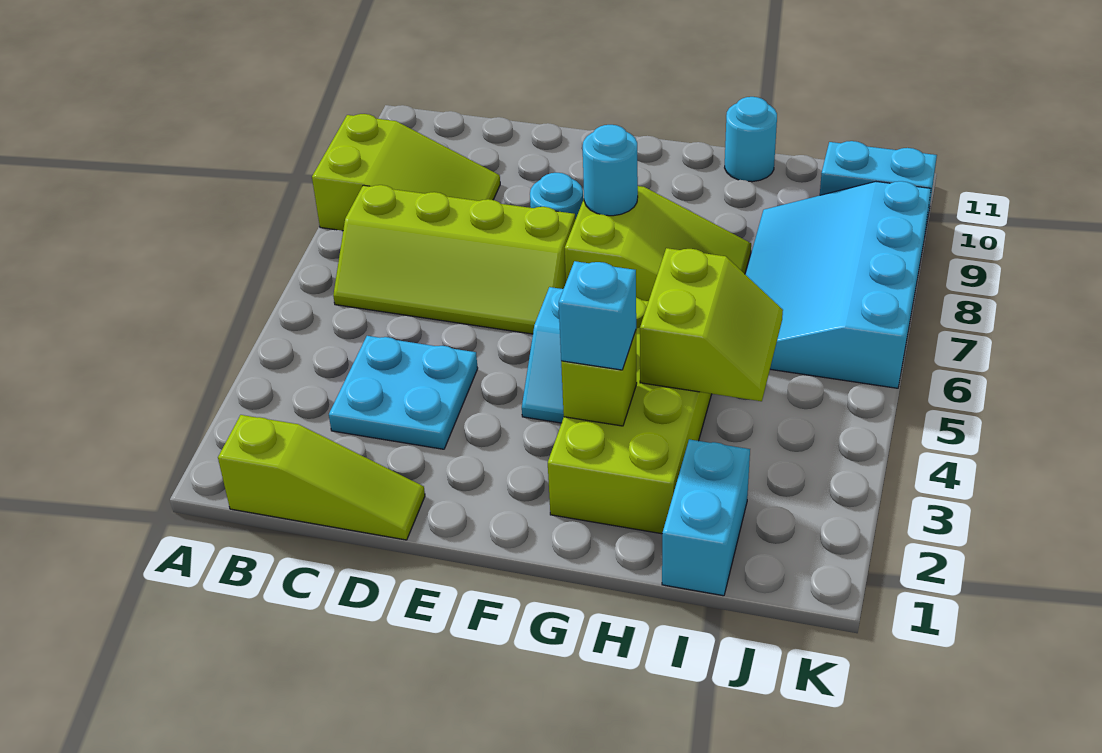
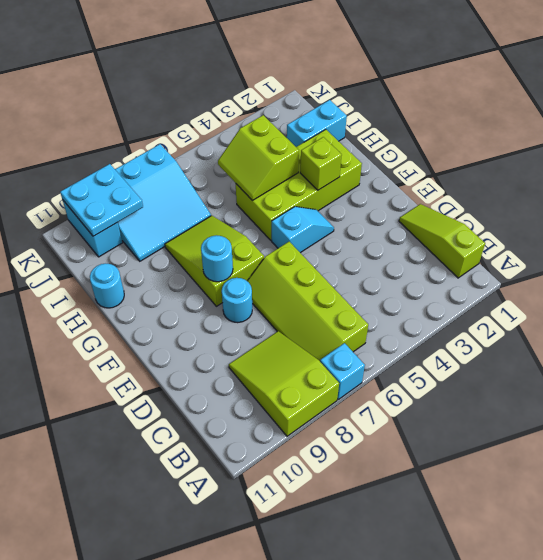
lime slope B6:E7 level 1 top 7 -> lime slope B6:E7 level 1 top 6
cyan plate C3:D4 level 1 -> cyan plate J9:K10 level 2
cyan brick G3 level 3 -> cyan brick A7 level 1
lime slope H4:I5 level 2 top H -> lime slope H4:I5 level 2 top 4
cyan slope I6:K9 level 1 top K -> cyan slope I7:K9 level 1 top K

